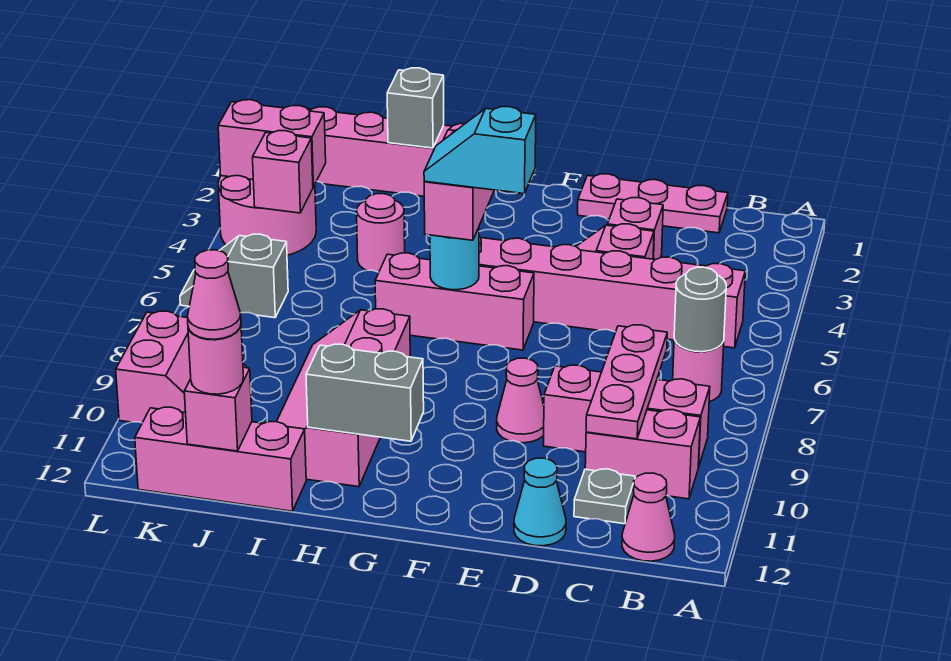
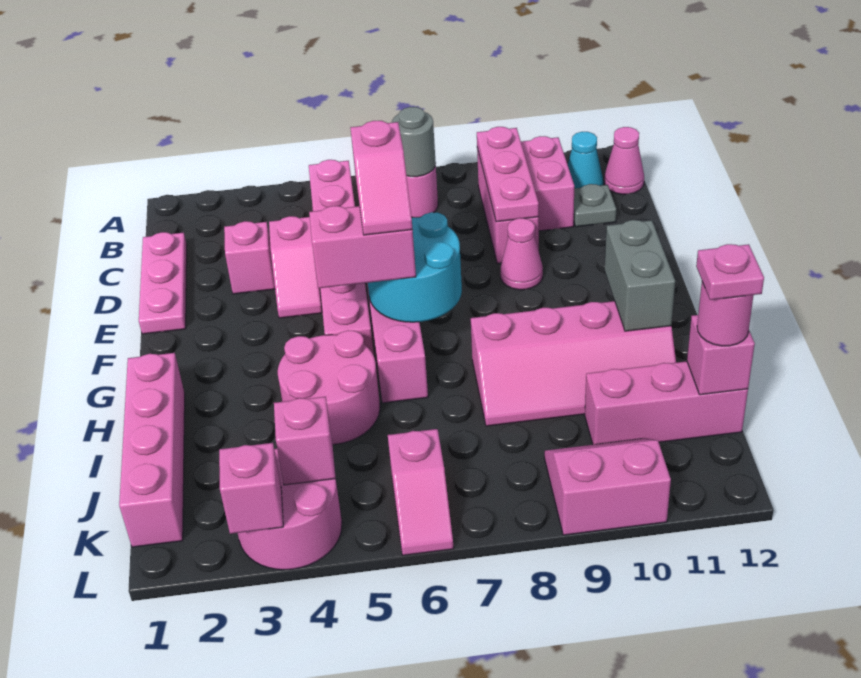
pink plate C8:C10 level 2 -> pink plate B9:D9 level 2
cyan cone D12 level 1 -> cyan cone B11 level 1
cyan slope F6:G6 level 4 top F -> pink slope F6:G6 level 4 top F
cyan round brick G6 level 2 -> cyan round brick F6:G7 level 2
grey brick I1 level 2 -> none
pink round brick I4 level 1 -> pink round brick H4:I5 level 1
pink brick I12:K12 level 1 -> pink brick J10:J12 level 1
pink cone J12 level 4 -> pink plate J12 level 4
pink brick K3:L3 level 2 -> pink brick L3 level 2
grey slope K6:L6 level 1 top K -> pink slope K6:L6 level 1 top K

